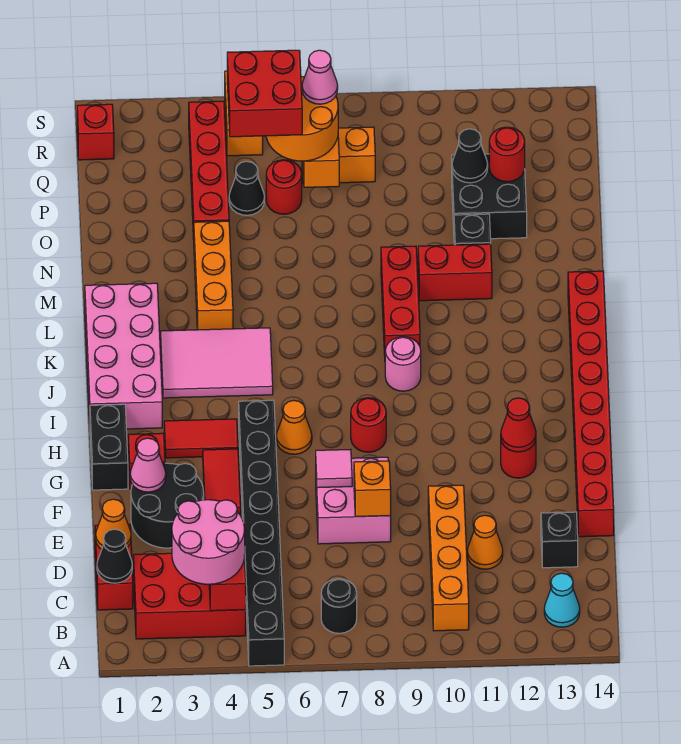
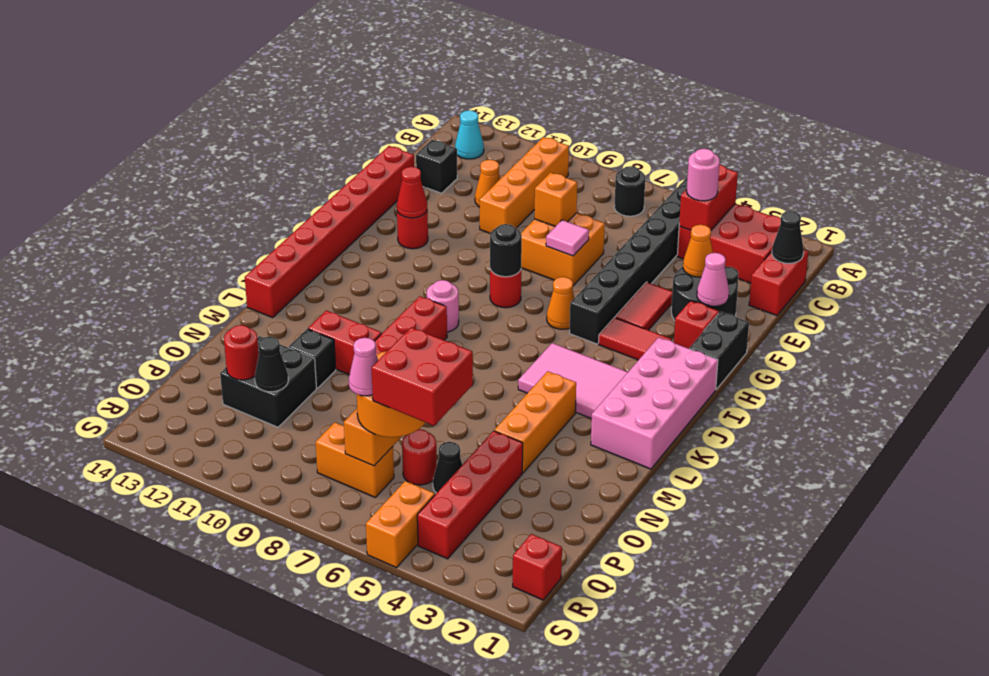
pink round brick B3:C4 level 3 -> pink round brick C4 level 3
orange cone D1 level 2 -> orange cone E3 level 2
pink brick E7:F8 level 1 -> orange brick E7:F8 level 1
none -> black round brick H8 level 2

